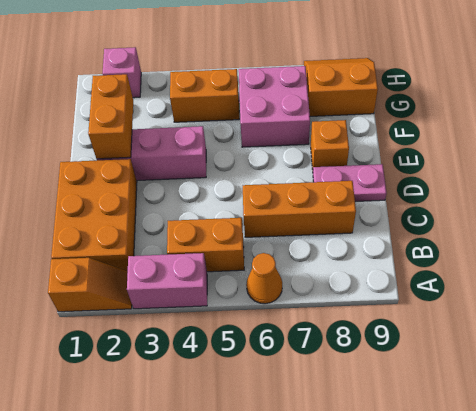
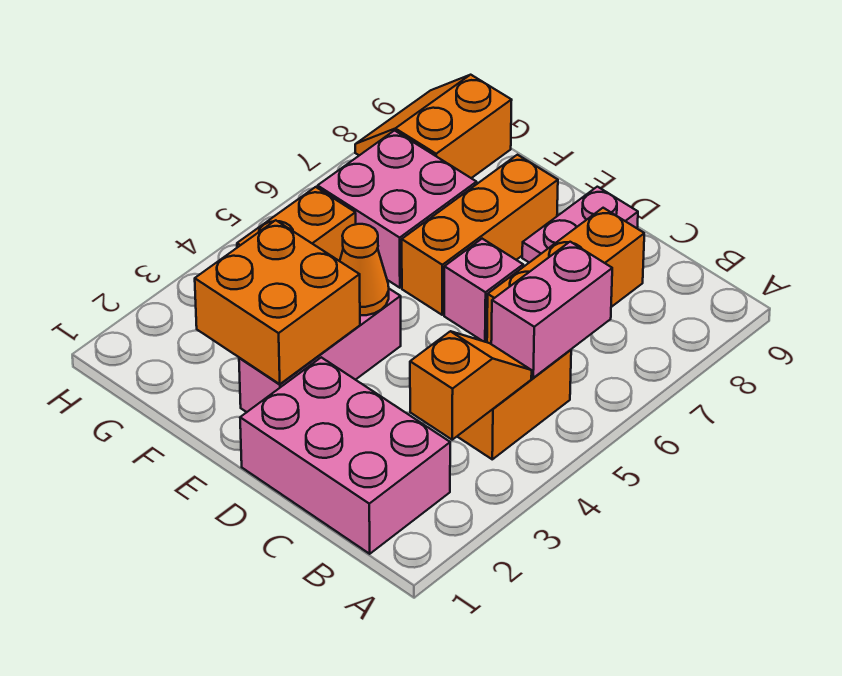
orange slope A1:A2 level 1 top 1 -> orange slope B3:B4 level 2 top 3
pink brick A3:A4 level 1 -> pink brick B5:B6 level 2
orange cone A6 level 1 -> orange cone E4 level 2
orange brick B1:D2 level 1 -> pink brick B1:D2 level 1
orange brick E2:F2 level 2 -> orange brick E2:F3 level 2
orange brick E8 level 1 -> orange brick E6:E8 level 1
pink brick H2 level 1 -> pink brick D6 level 1

